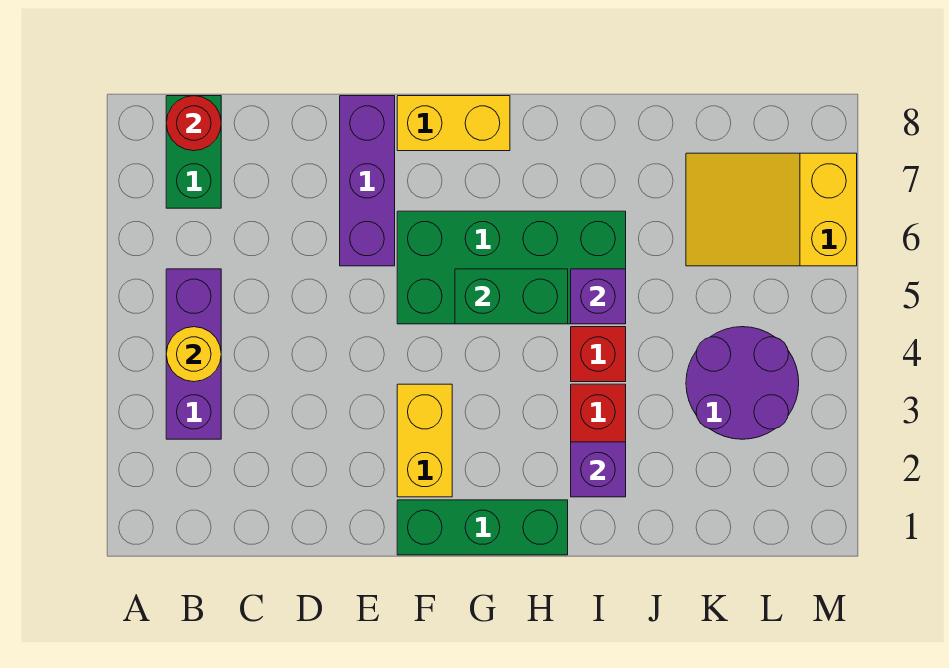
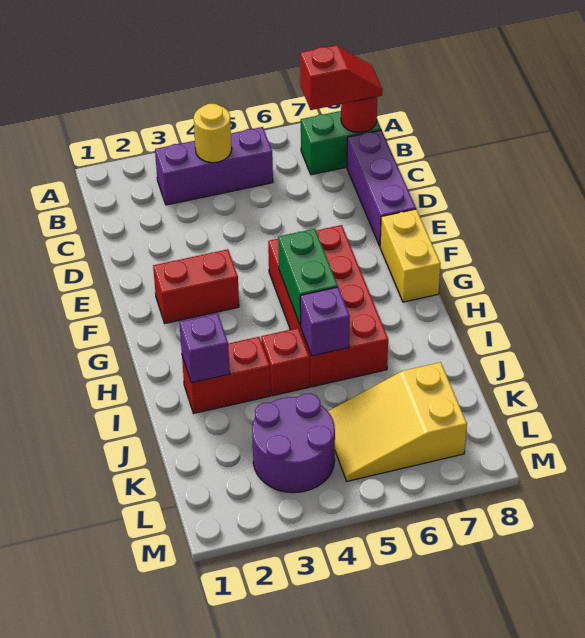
none -> red slope B7:B8 level 3 top 7
purple brick E6:E8 level 1 -> purple brick C8:E8 level 1
green brick F1:H1 level 1 -> none
yellow brick F2:F3 level 1 -> red brick F2:F3 level 1
green brick F5:I6 level 1 -> red brick F5:I6 level 1
yellow slope K6:M7 level 1 top M -> yellow slope K5:L7 level 1 top 7

